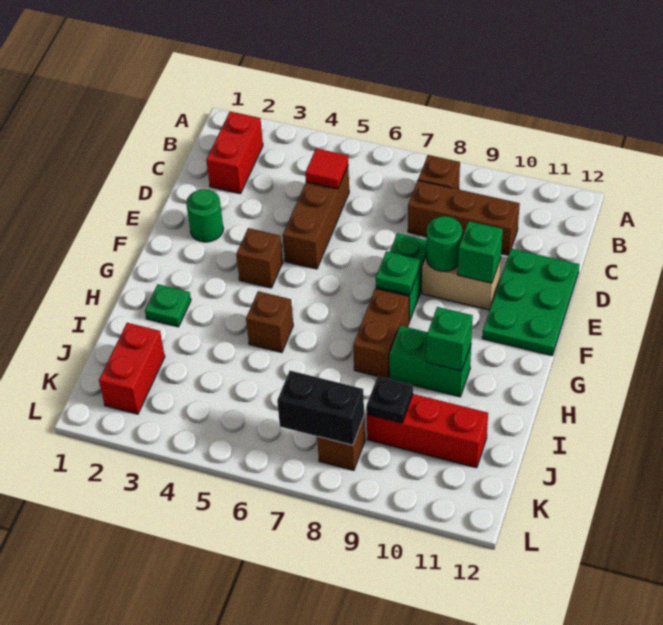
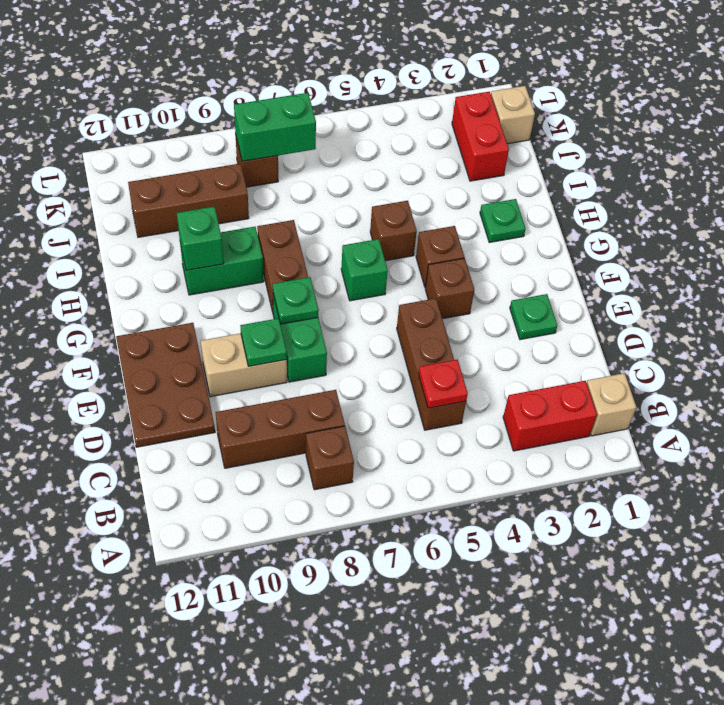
none -> tan brick B1 level 1
red brick B2:C2 level 1 -> red brick B2:B3 level 1
red tile C5 level 2 -> red plate C5 level 2
green plate D11:F12 level 1 -> brown plate D11:F12 level 1
green round brick E2 level 1 -> green plate E2 level 1
green round brick E9 level 2 -> green plate E9 level 2
green brick E10 level 2 -> green brick G6 level 1
none -> brown brick G4 level 1
red brick J9:J11 level 1 -> brown brick J9:J11 level 1
black plate J9 level 2 -> none
none -> tan brick K1 level 1
black brick K7:K8 level 2 -> green brick K7:K8 level 2

